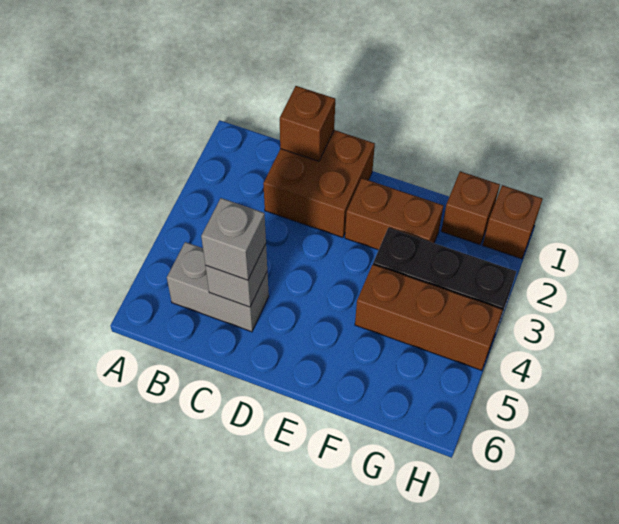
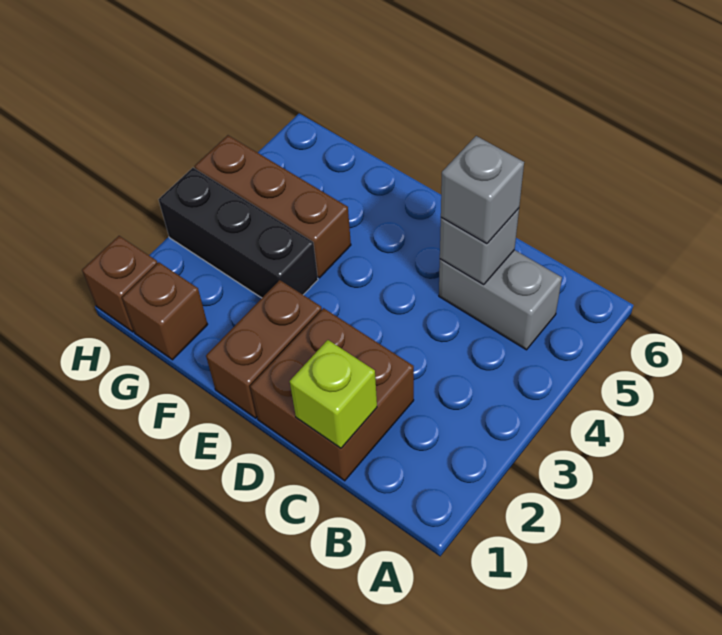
brown brick C1 level 2 -> lime brick C1 level 2
brown brick E2:F2 level 1 -> brown brick E1:E2 level 1

